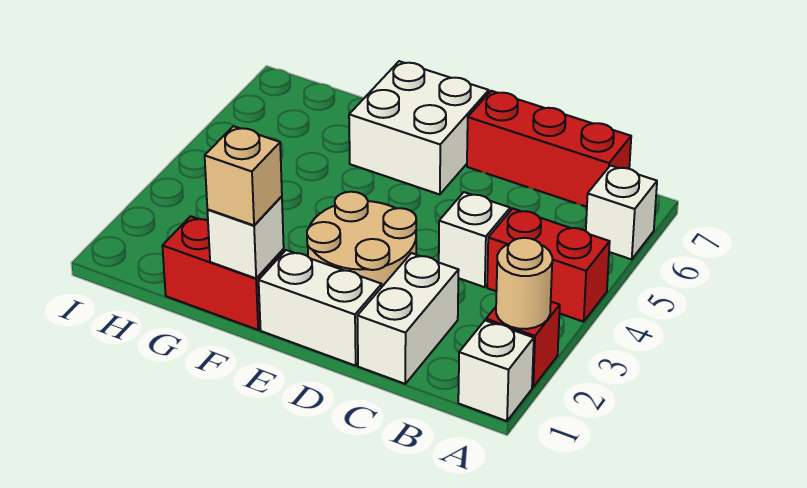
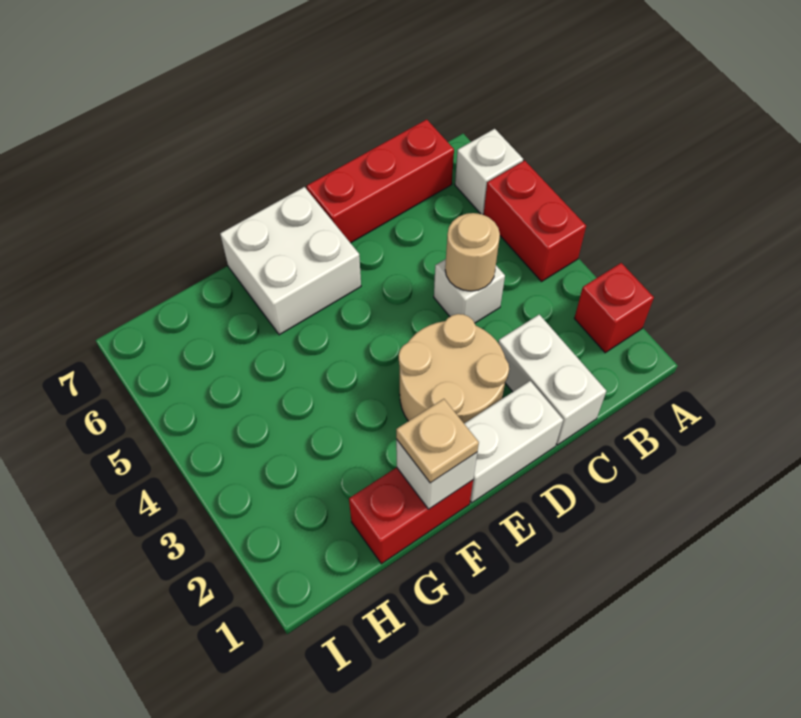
white brick A1 level 1 -> none
tan round brick A2 level 2 -> tan round brick C4 level 2
red brick A4:B4 level 1 -> red brick A4:A5 level 1
tan brick F1 level 3 -> tan plate F1 level 3

